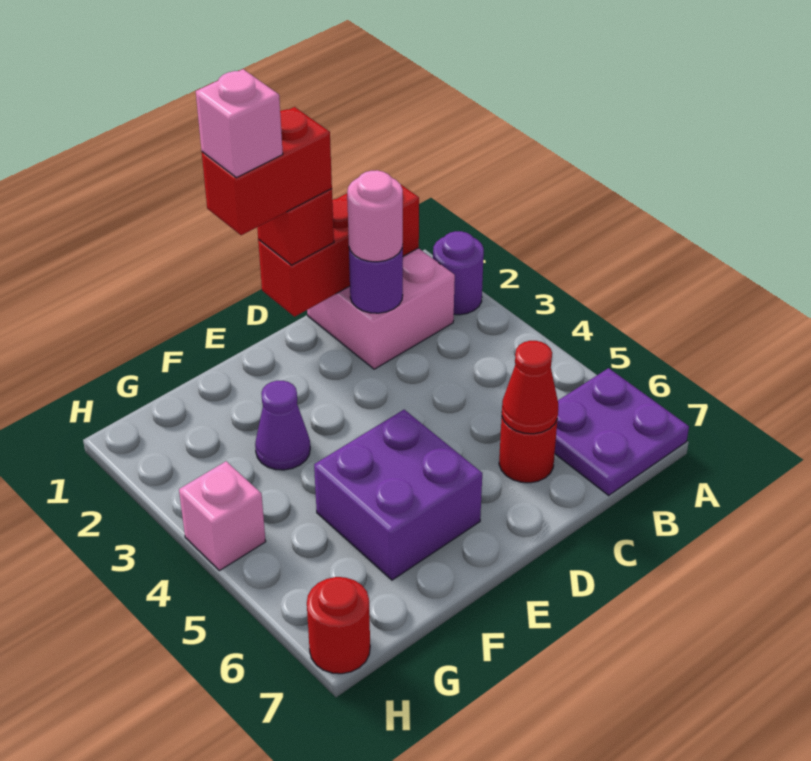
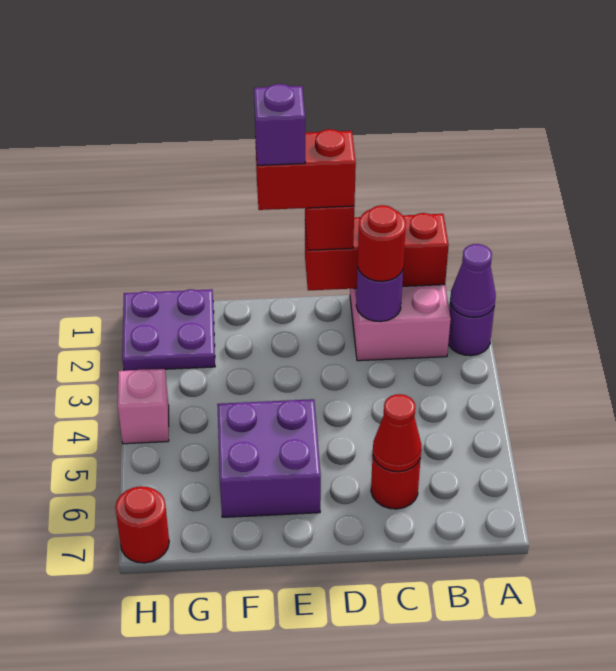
purple plate A6:B7 level 1 -> purple plate G1:H2 level 1
pink round brick C2 level 3 -> red round brick C2 level 3
pink brick E1 level 5 -> purple brick E1 level 5
purple cone F3 level 1 -> purple cone A2 level 2

